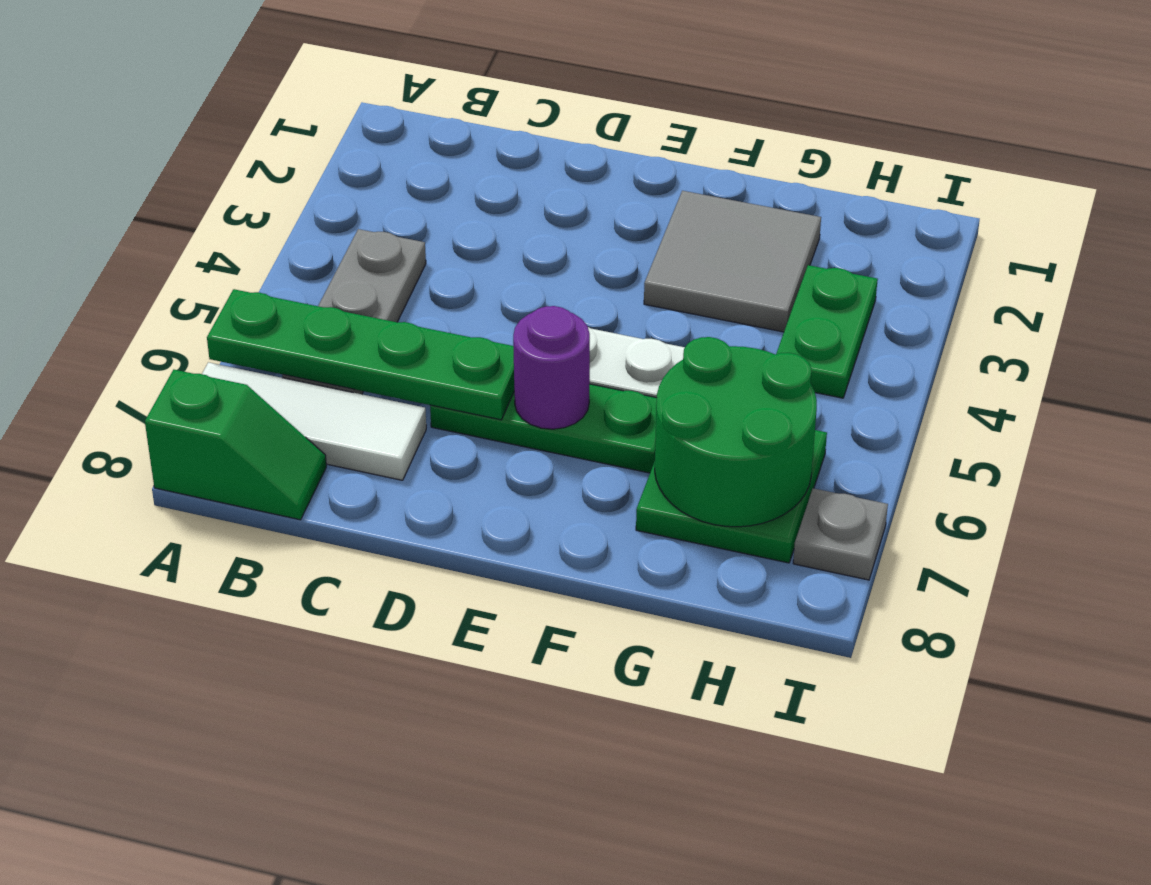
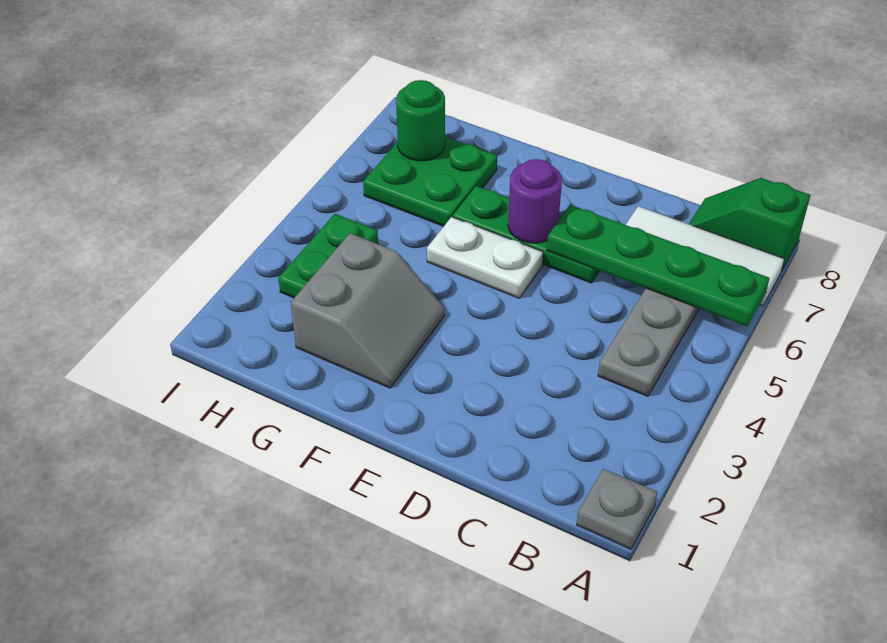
grey tile F2:G3 level 1 -> grey slope F2:G3 level 1 top G
green round brick G6:H7 level 2 -> green round brick H7 level 2
grey plate I7 level 1 -> grey plate A1 level 1

